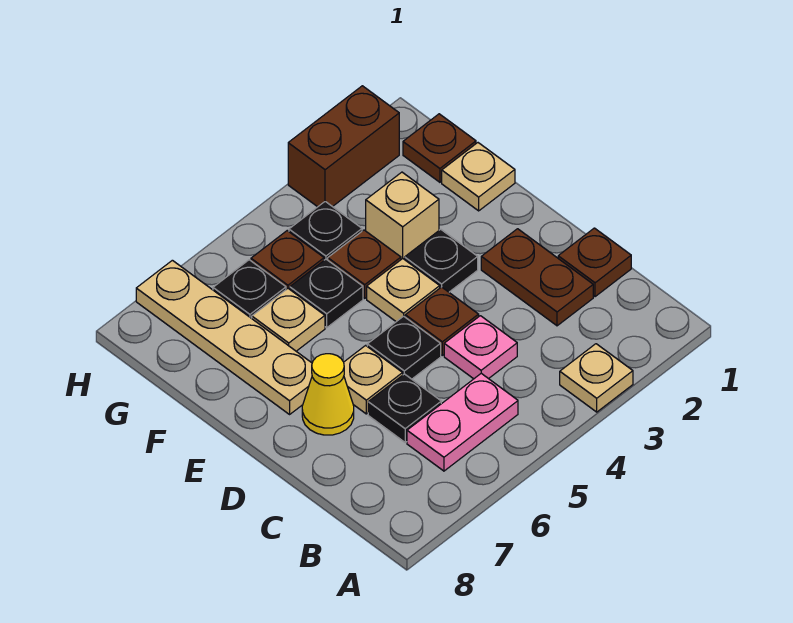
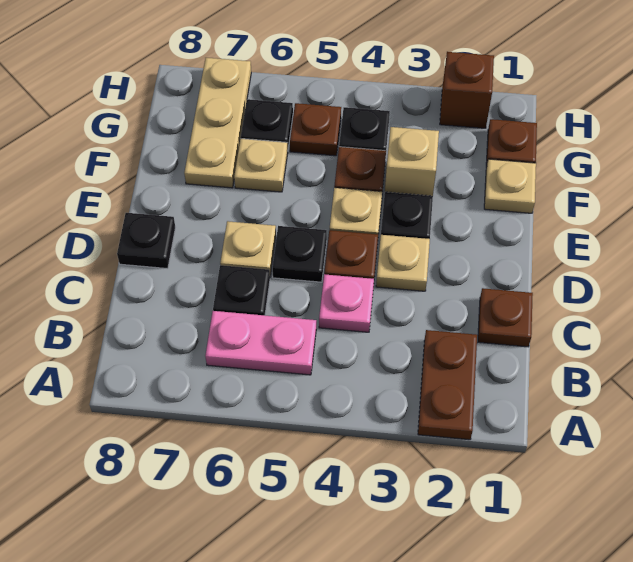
tan plate A3 level 1 -> tan plate D3 level 1
brown plate C2:D2 level 1 -> brown plate A2:B2 level 1
yellow cone D7 level 1 -> none
tan plate E7:H7 level 1 -> tan plate F7:H7 level 1
black plate F5 level 1 -> black plate D8 level 1
brown brick H2:H3 level 1 -> brown brick H2 level 1

